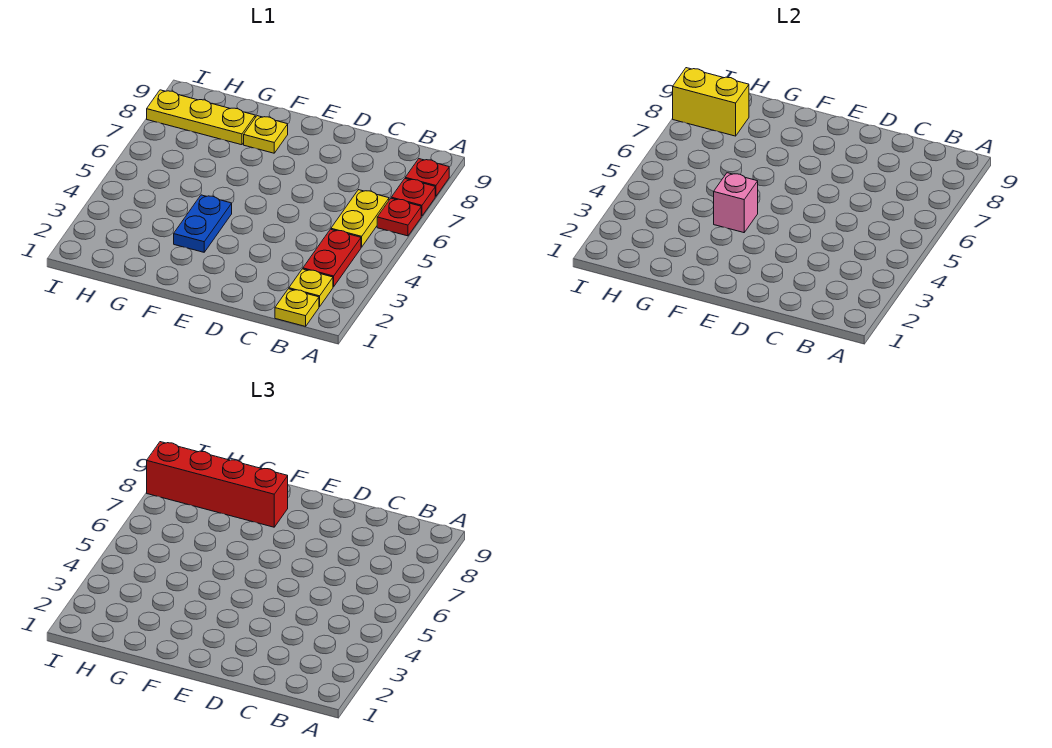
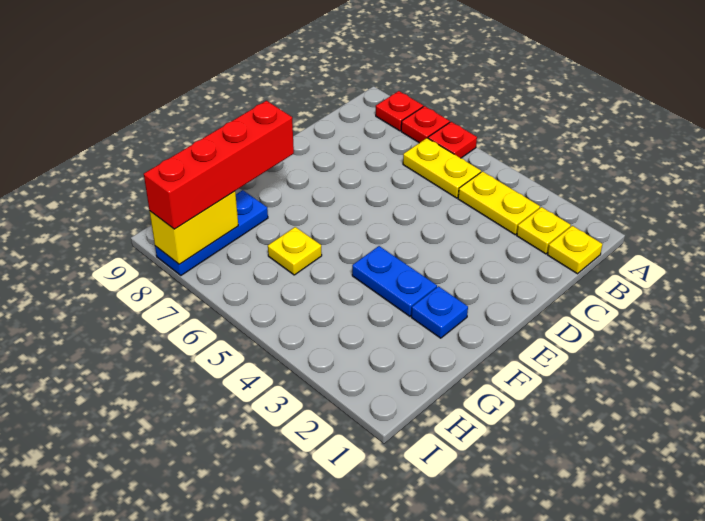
red plate B3:B4 level 1 -> yellow plate B3:B4 level 1
none -> blue plate F2 level 1
pink brick F4 level 2 -> none
yellow plate F8 level 1 -> yellow plate G6 level 1
yellow plate G8:I8 level 1 -> blue plate G8:I8 level 1

